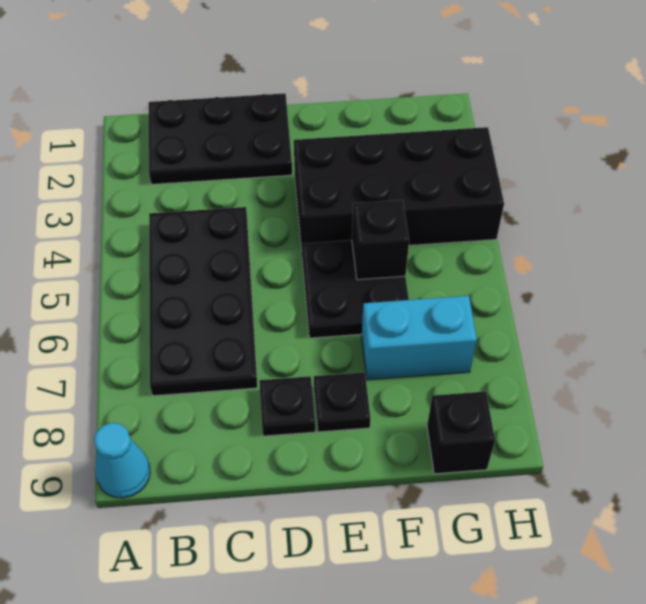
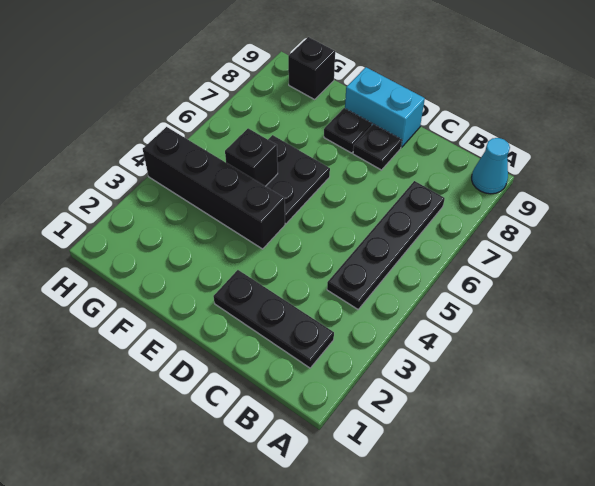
black plate B1:D2 level 1 -> black plate B2:D2 level 1
black plate B4:C7 level 1 -> black plate B4:B7 level 1
black brick E3:H4 level 1 -> black brick E4:H4 level 1
cyan brick F7:G7 level 1 -> cyan brick D9:E9 level 1

